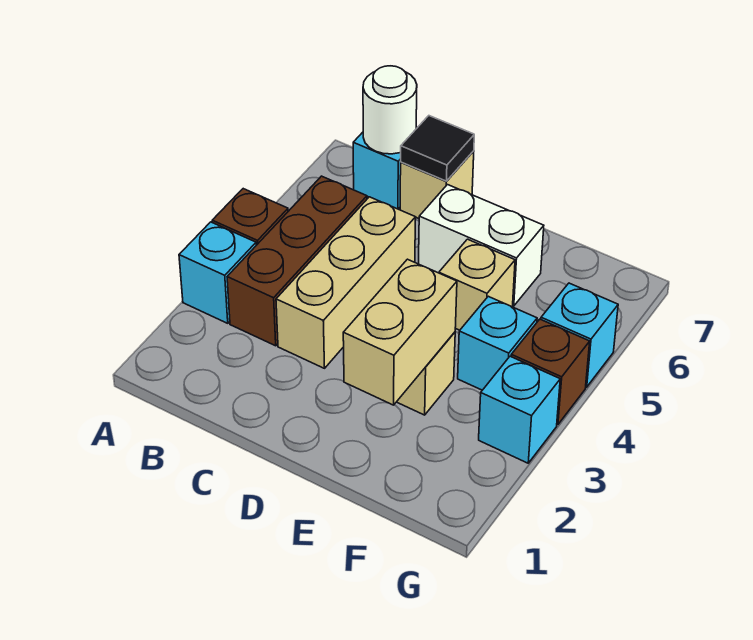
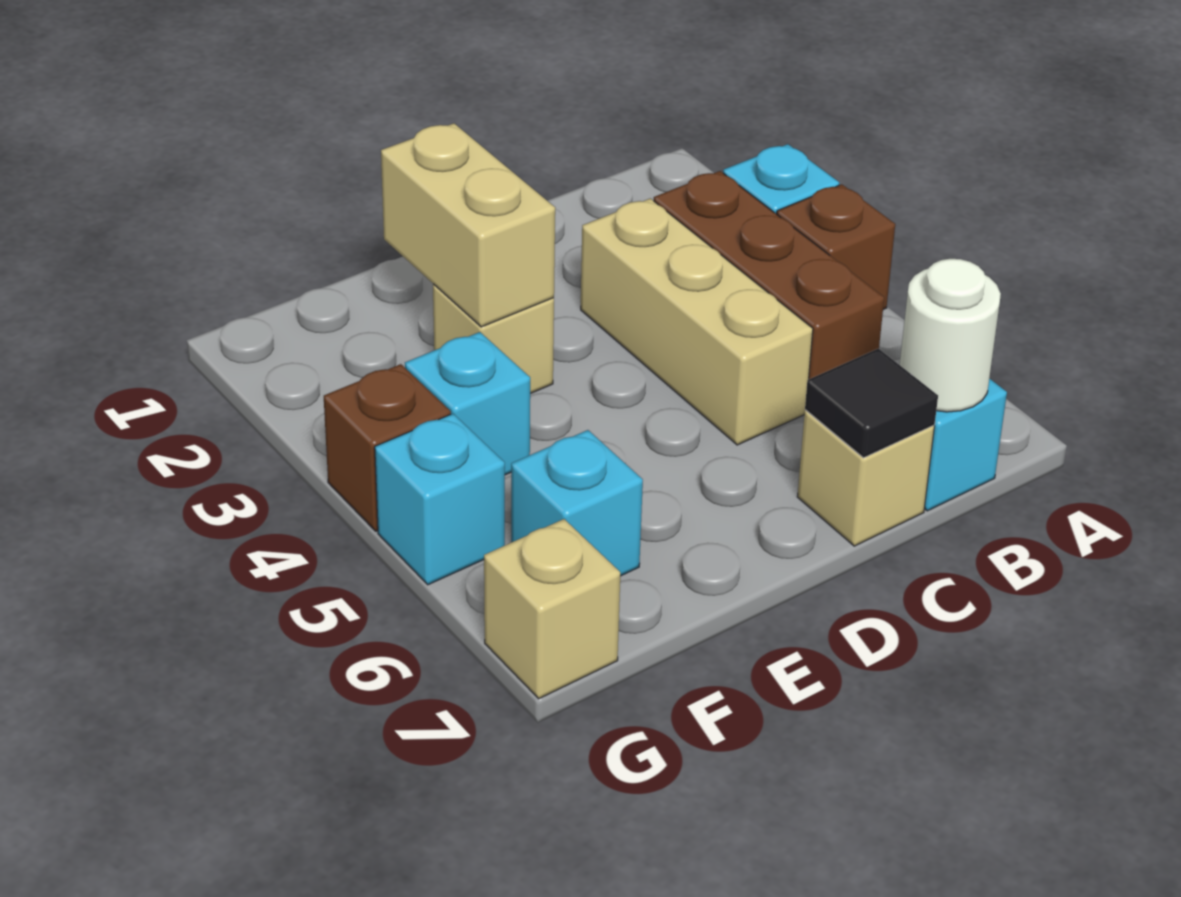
white brick D6:E6 level 1 -> none
tan brick E5 level 1 -> tan brick G7 level 1
cyan brick G3 level 1 -> cyan brick F6 level 1

